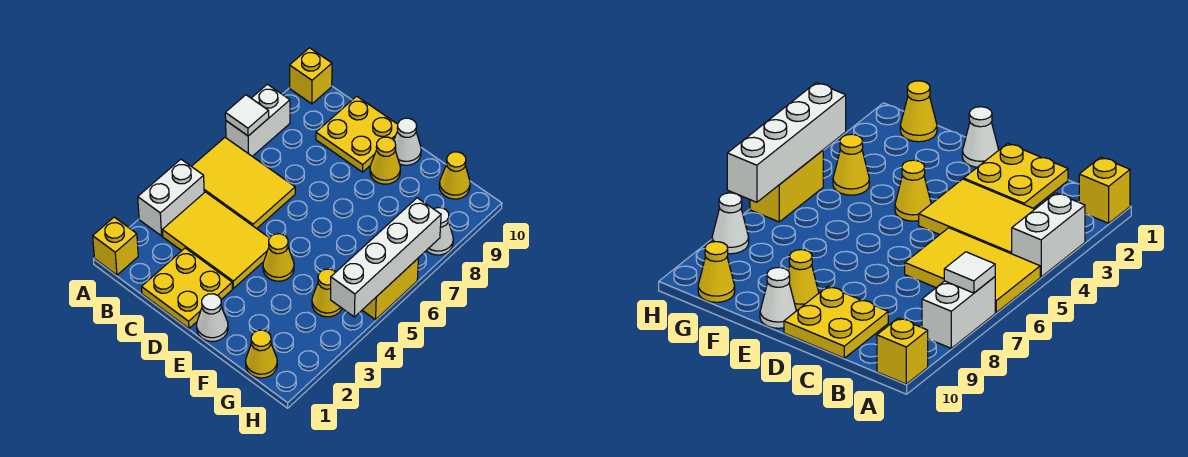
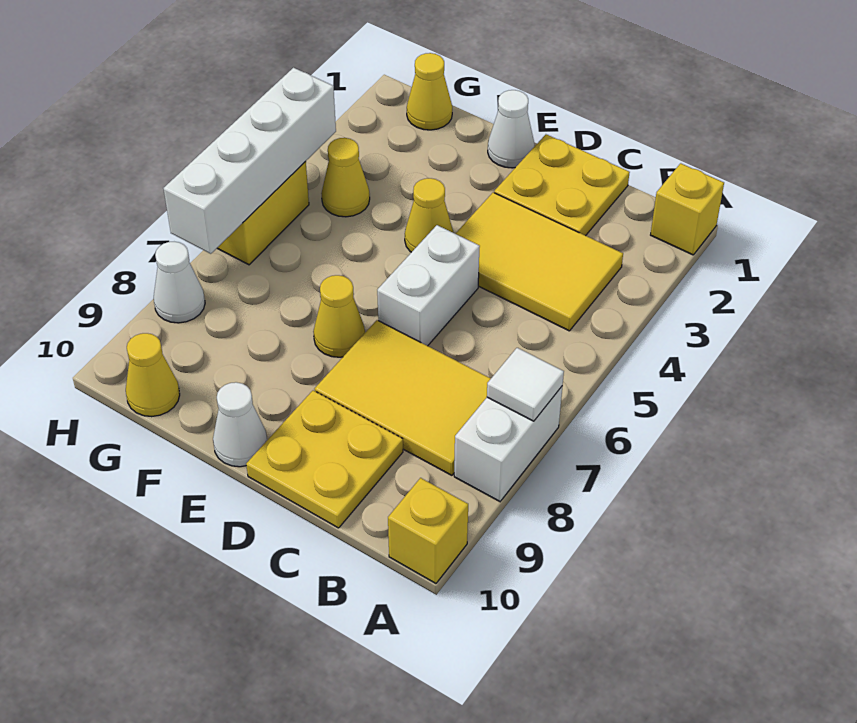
white brick A3:A4 level 1 -> white brick D5:D6 level 1
yellow tile A5:C6 level 1 -> yellow tile B7:D8 level 1
yellow cone E9 level 1 -> yellow cone E7 level 1

